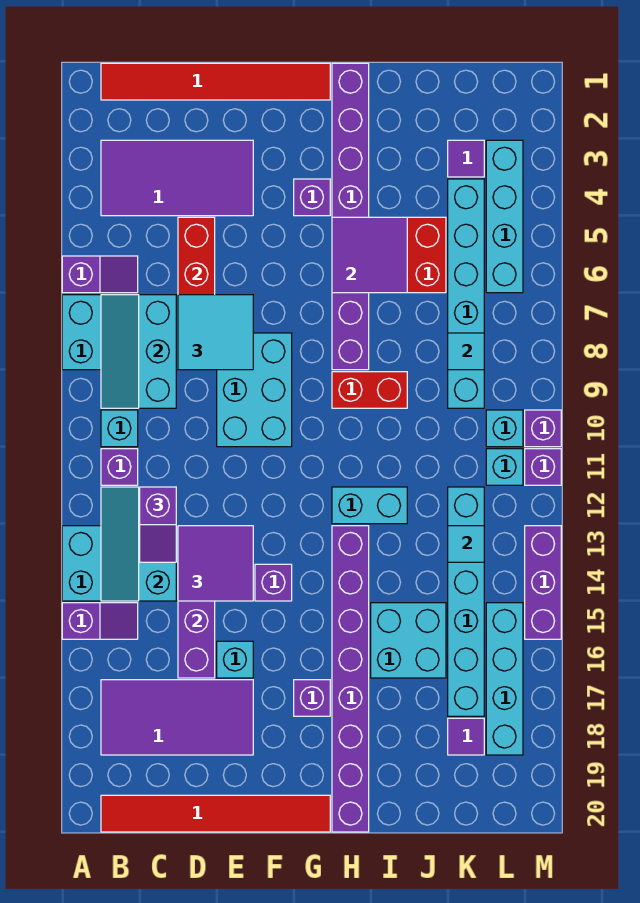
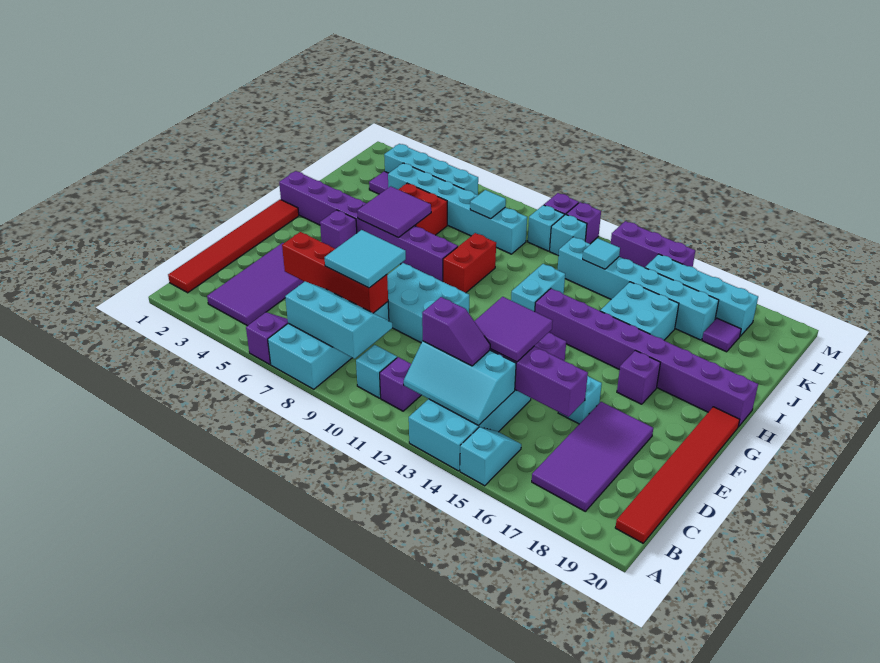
purple slope A15:B15 level 1 top A -> cyan slope A15:B15 level 1 top A
cyan slope B7:C9 level 2 top C -> cyan slope B7:C9 level 2 top B

